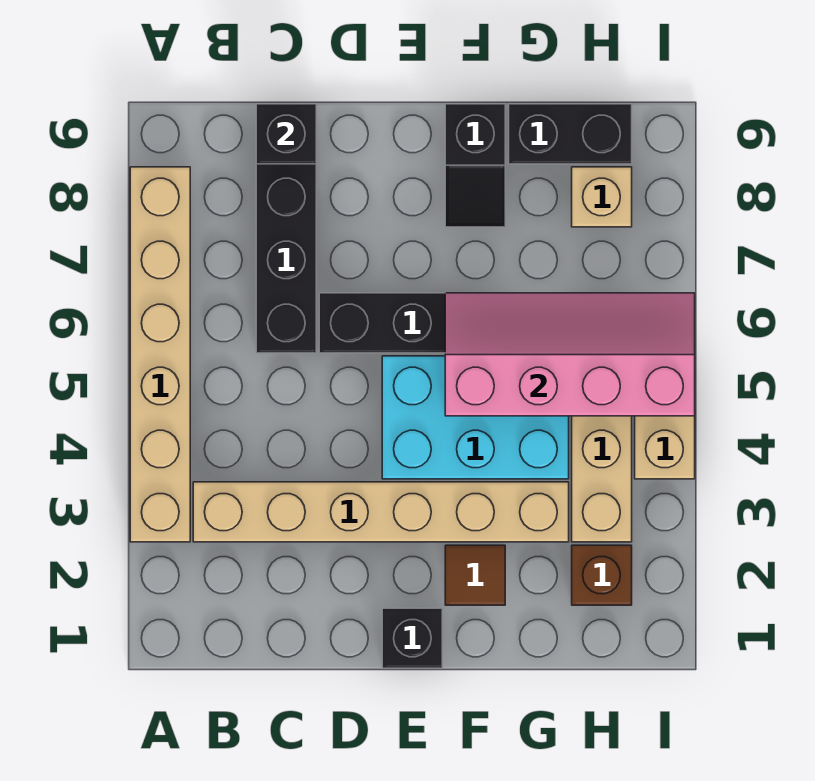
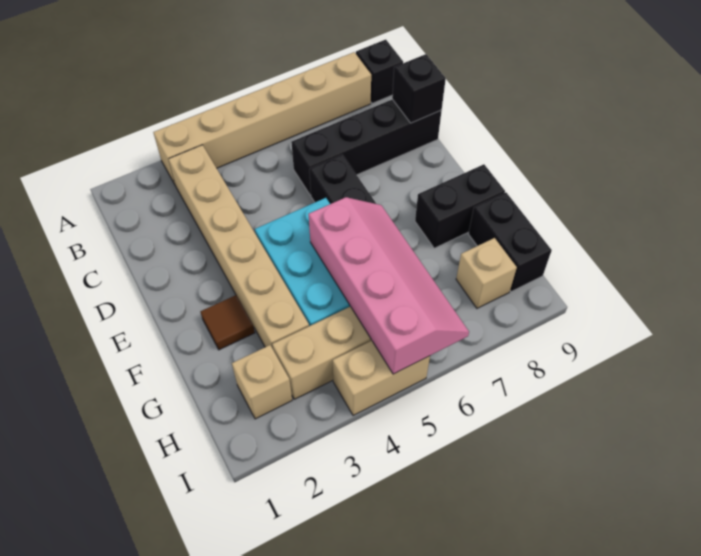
black brick E1 level 1 -> black brick A9 level 1
black slope F8:F9 level 1 top 9 -> black brick F8:F9 level 1
brown brick H2 level 1 -> tan brick H2 level 1

